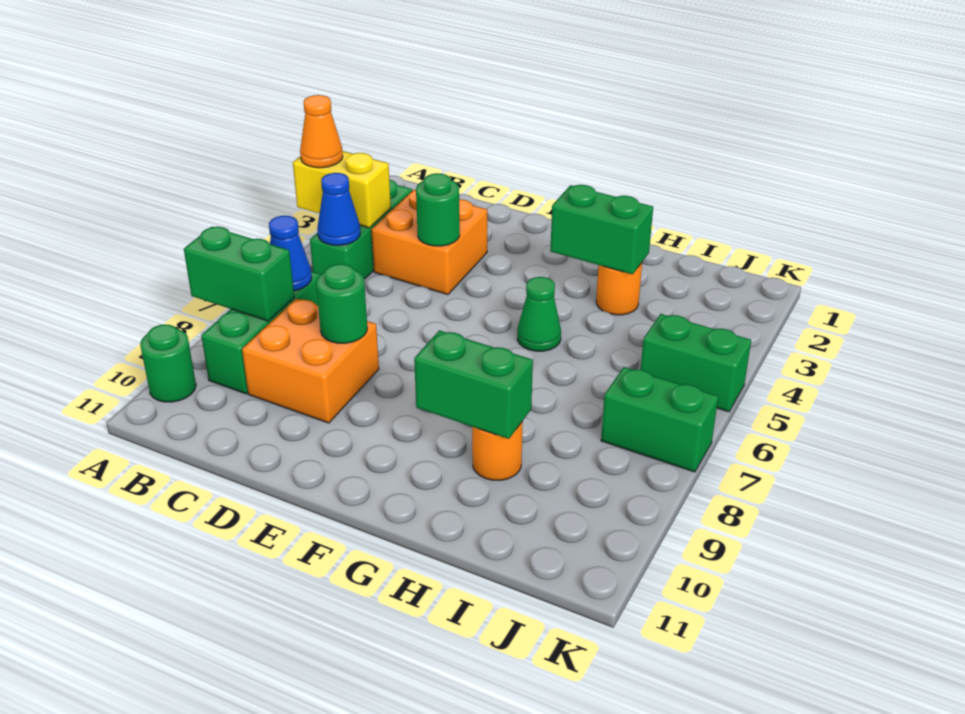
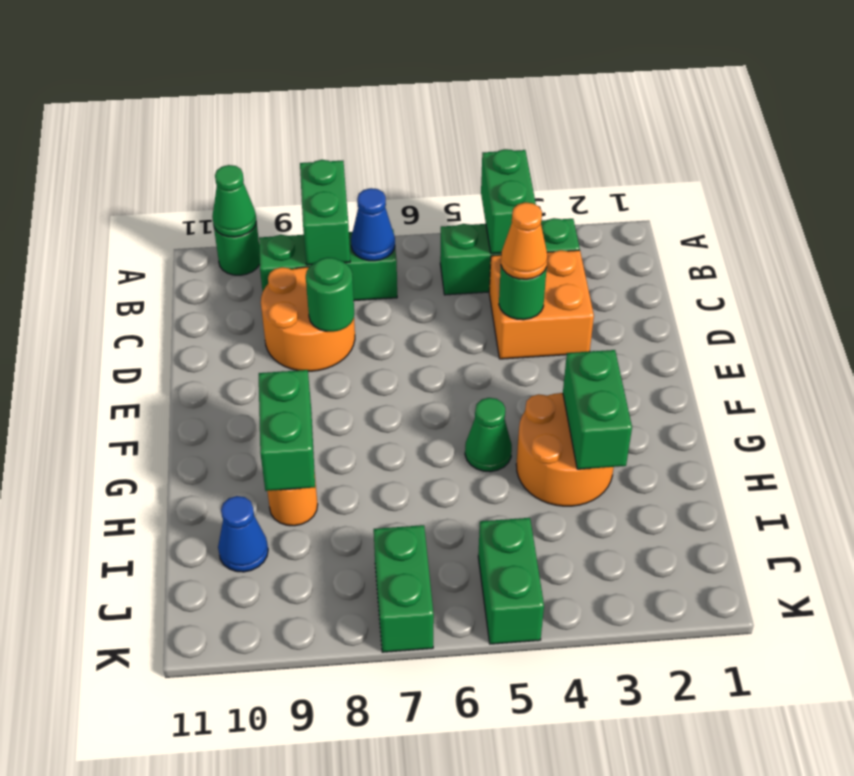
yellow brick A4:B4 level 2 -> green brick A4:B4 level 2
orange cone A4 level 3 -> orange cone D4 level 3
none -> green cone A10 level 2
blue cone B5 level 2 -> blue cone I10 level 1
orange brick C8:D9 level 1 -> orange round brick C8:D9 level 1
orange round brick H3 level 1 -> orange round brick G3:H4 level 1

